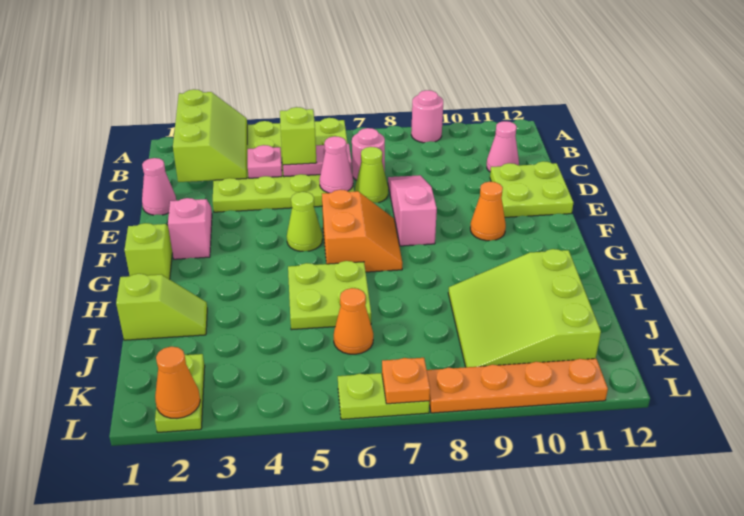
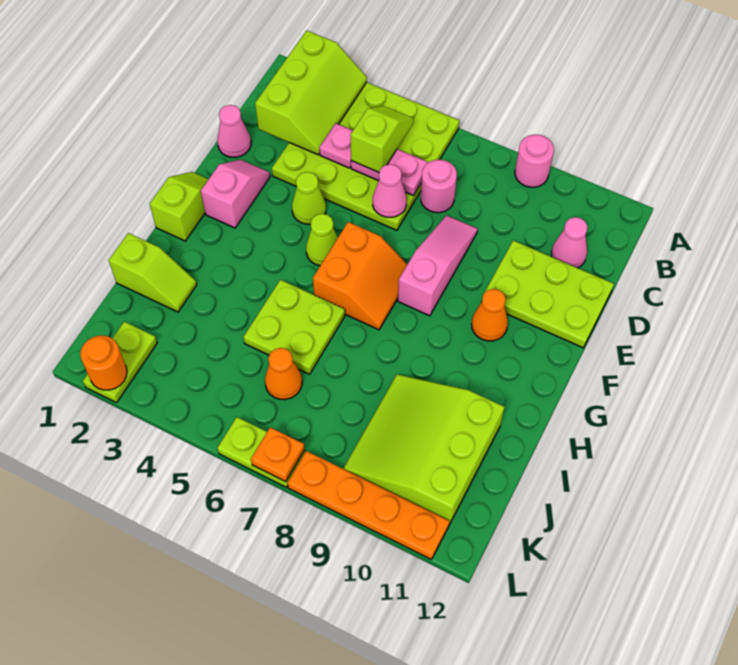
lime cone D7 level 1 -> lime cone E4 level 1
lime plate D11:E12 level 1 -> lime plate D10:E12 level 1
orange cone L2 level 2 -> orange round brick L2 level 2

